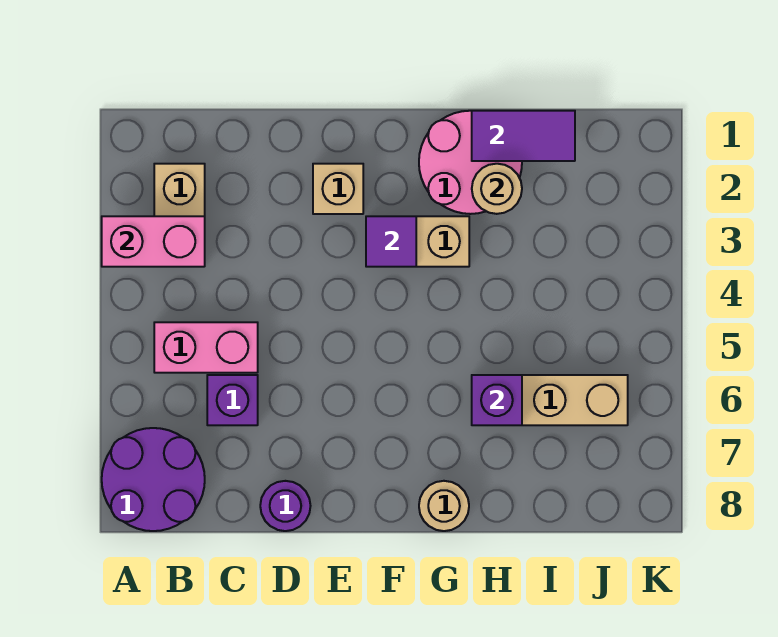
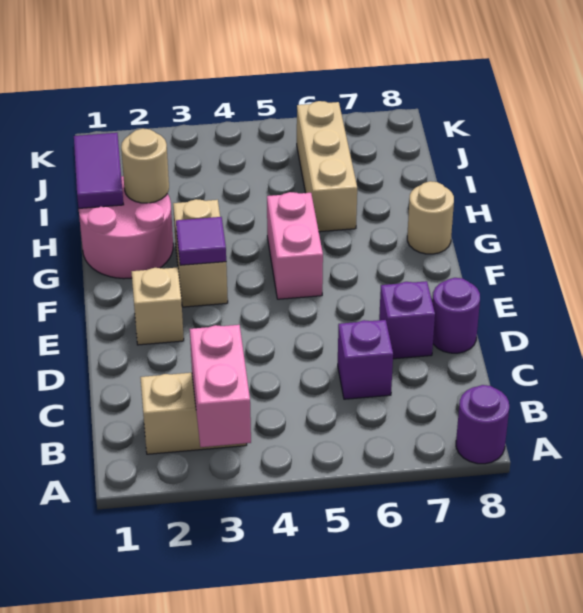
purple round brick A7:B8 level 1 -> purple round brick A8 level 1
pink brick B5:C5 level 1 -> pink brick F5:G5 level 1
purple brick H6 level 2 -> purple brick D7 level 1

